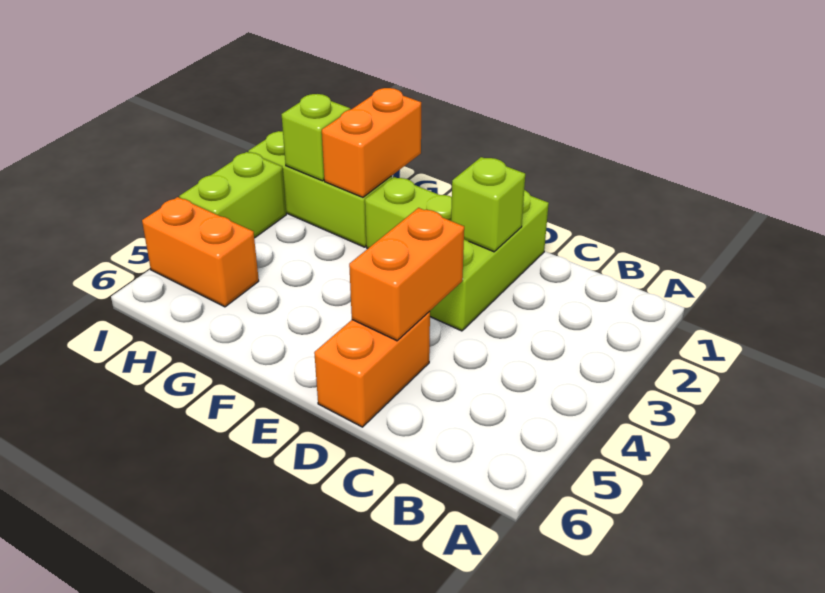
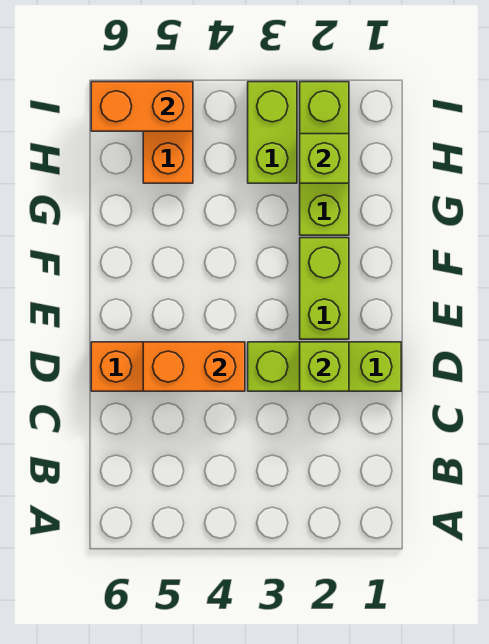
orange brick G1:G2 level 2 -> orange brick I5:I6 level 2
lime brick I3:I4 level 1 -> lime brick H3:I3 level 1

